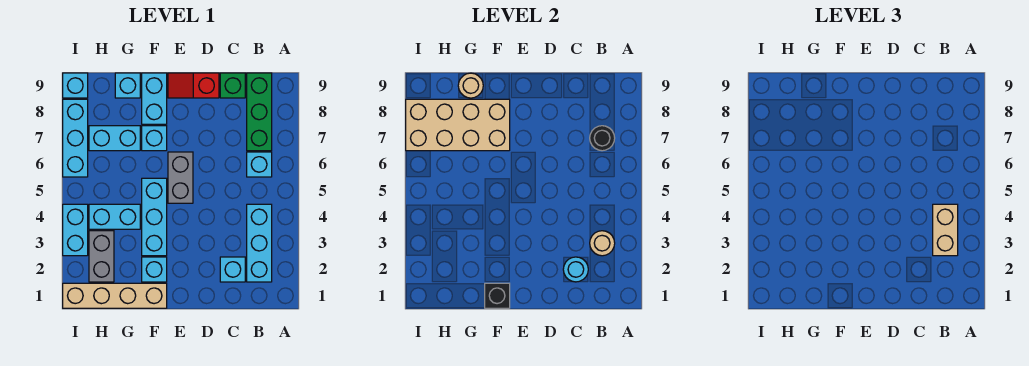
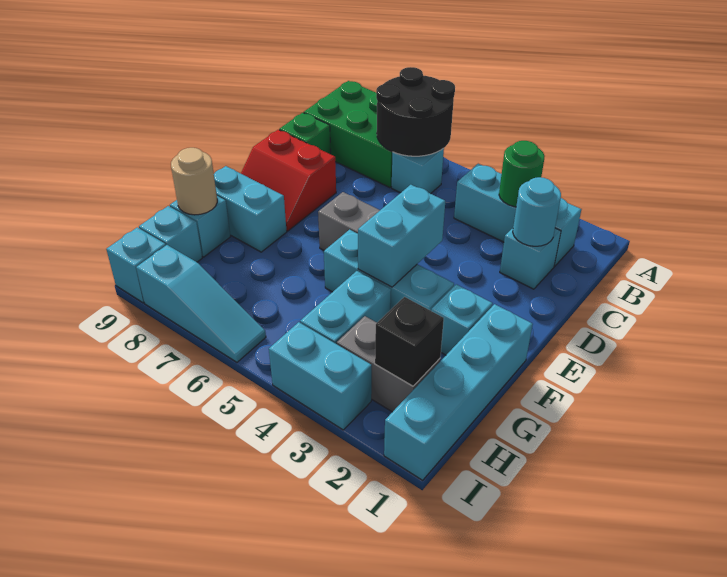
tan round brick B3 level 2 -> green round brick B3 level 2
tan brick B3:B4 level 3 -> none
green brick B7:B9 level 1 -> green brick A7:B9 level 1
black round brick B7 level 2 -> black round brick A6:B7 level 2
red slope D9:E9 level 1 top D -> red slope D8:E9 level 1 top D
tan brick F1:I1 level 1 -> cyan brick F1:I1 level 1
black brick F1 level 2 -> black brick H2 level 2
cyan brick F7 level 1 -> cyan brick H9 level 1
tan brick F7:I8 level 2 -> none
cyan brick G7:H7 level 1 -> cyan brick E4:F4 level 2
cyan brick I6:I8 level 1 -> cyan slope I6:I8 level 1 top 8

